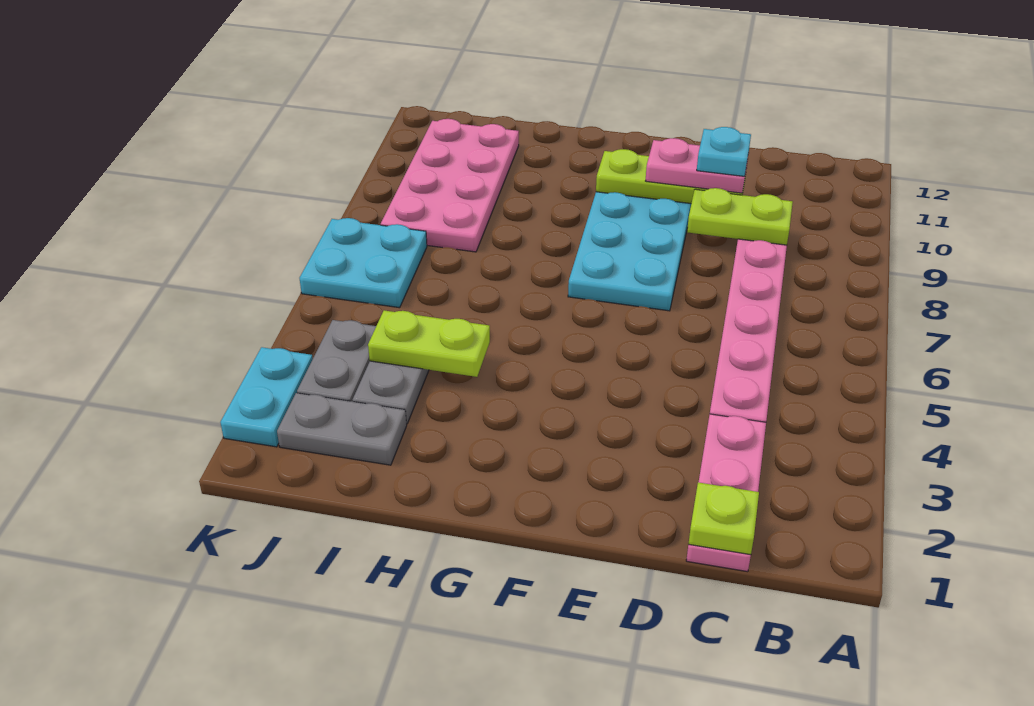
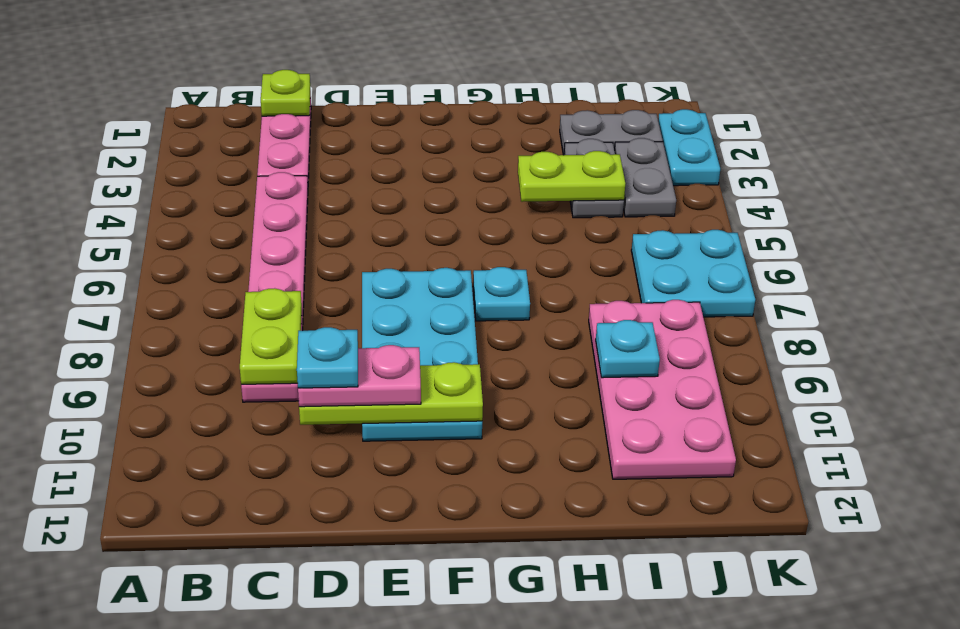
lime plate C9:D9 level 2 -> lime plate C8:C9 level 2
none -> cyan plate G7 level 1
none -> cyan plate I9 level 2

